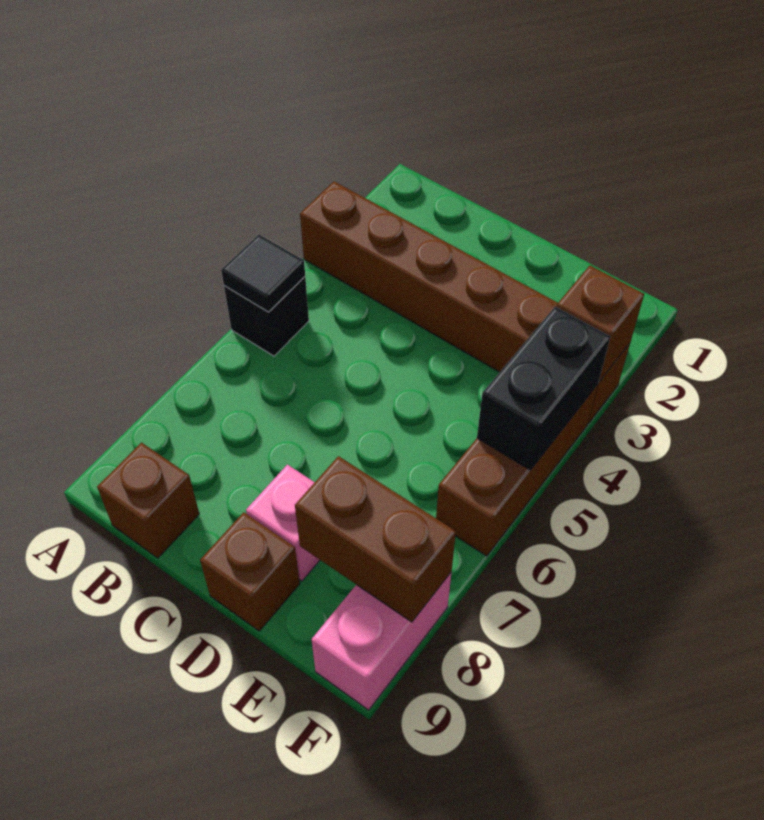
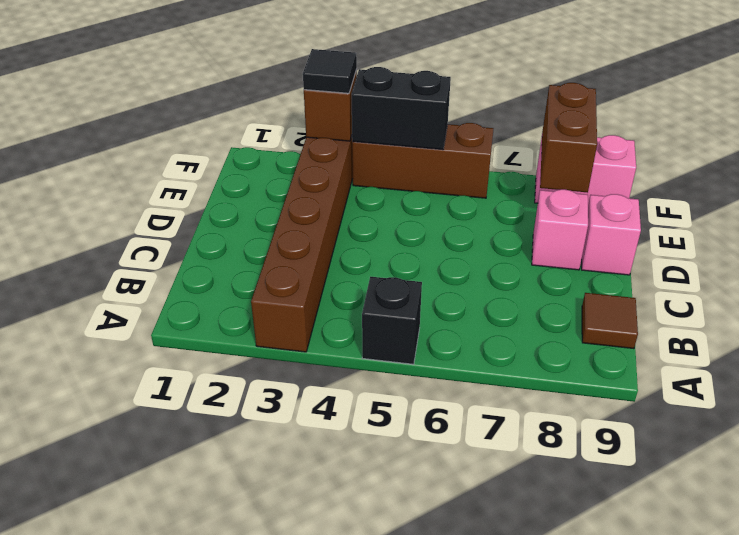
black tile A5 level 2 -> black tile F3 level 3
brown brick B9 level 1 -> brown tile B9 level 1
brown brick D9 level 1 -> pink brick D9 level 1

